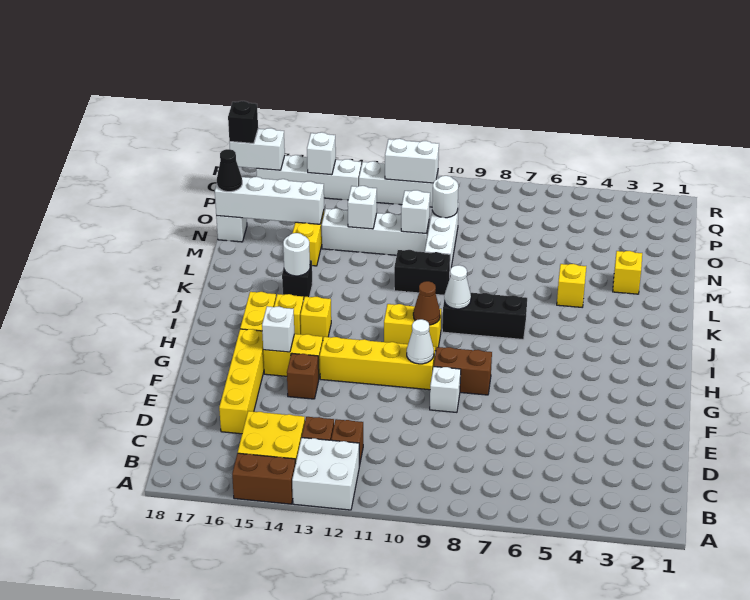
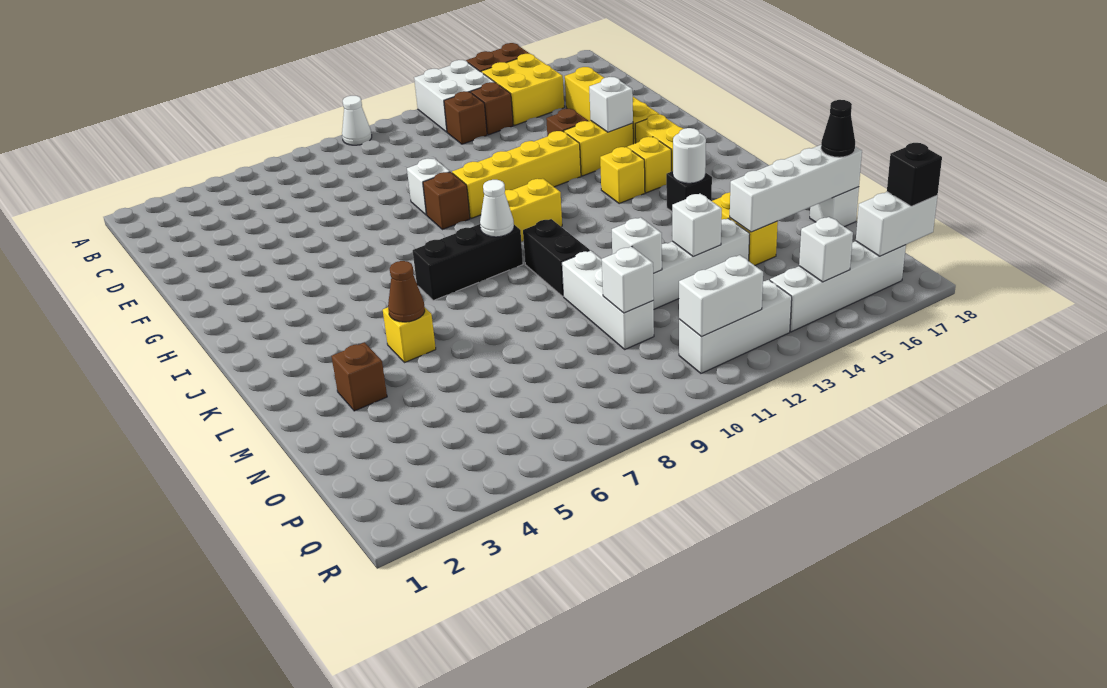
brown brick G8:G9 level 1 -> brown brick G9 level 1
white cone G10 level 2 -> white cone A9 level 1
brown cone I10 level 2 -> brown cone L5 level 2
black brick L10:L11 level 1 -> black brick K10:L10 level 1
yellow brick M3 level 1 -> brown brick M3 level 1
white round brick O10 level 2 -> white brick O10 level 2

